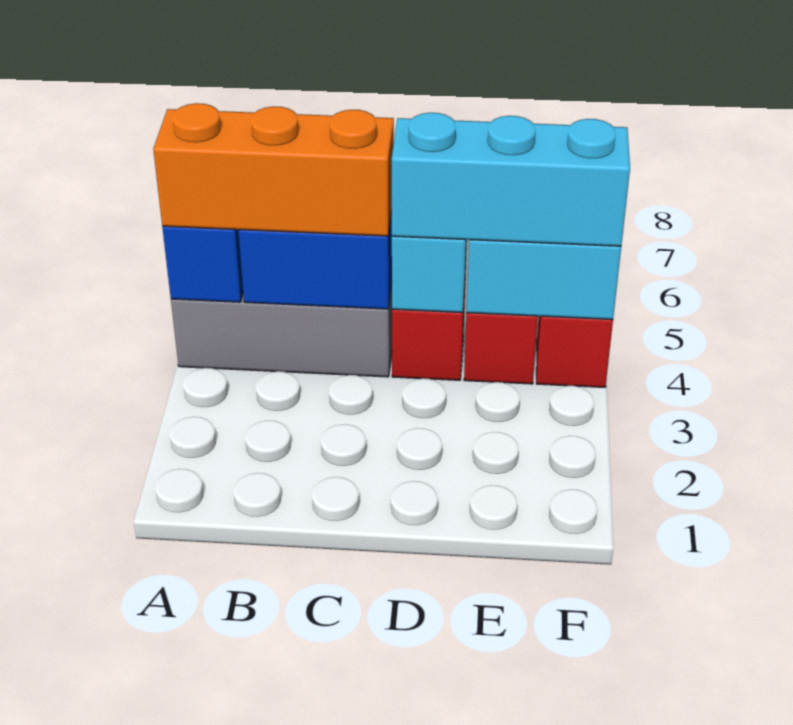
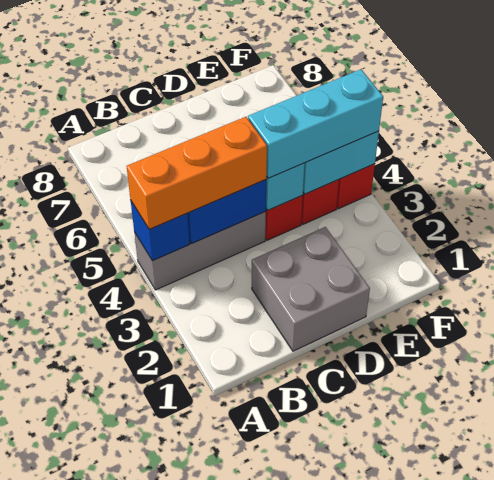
none -> grey brick C1:D2 level 1

